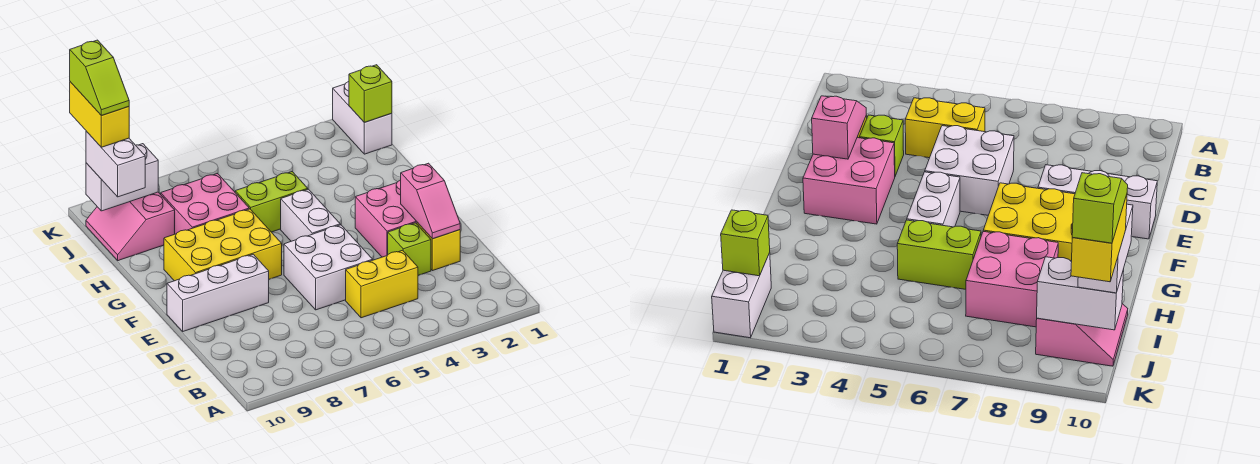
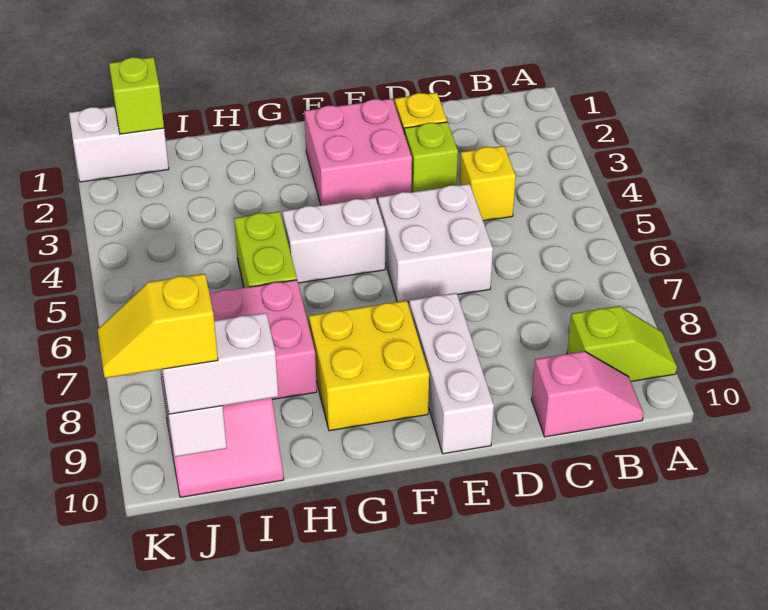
yellow brick C4:C5 level 1 -> yellow brick C4 level 1
pink slope D2:E2 level 2 top E -> pink slope B10:C10 level 1 top C
yellow brick F7:G9 level 1 -> yellow brick F8:G9 level 1
yellow brick J10:K10 level 4 -> yellow slope J10:K10 level 4 top J
lime slope J10:K10 level 5 top K -> lime slope A9:B9 level 1 top B

